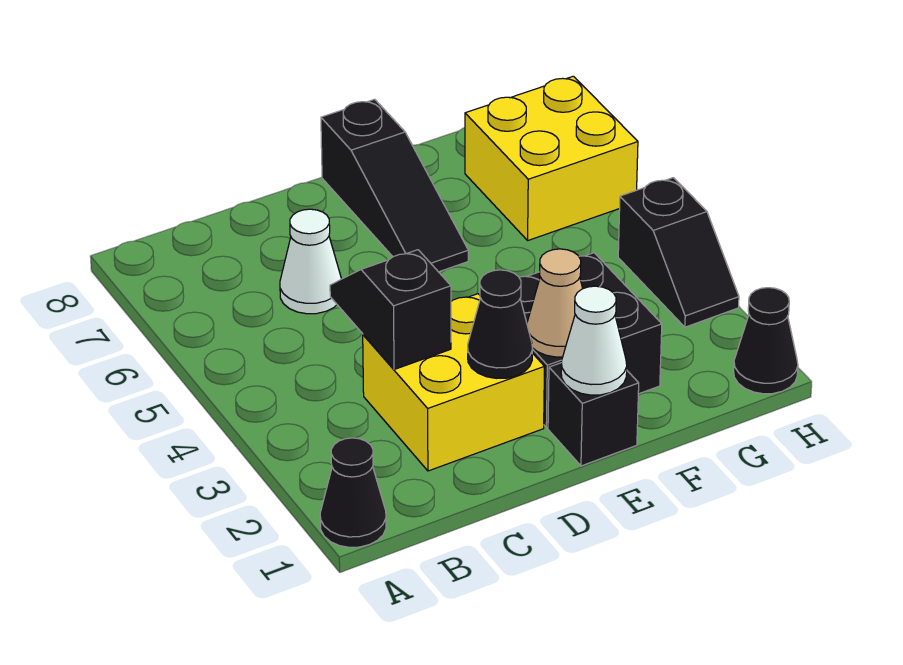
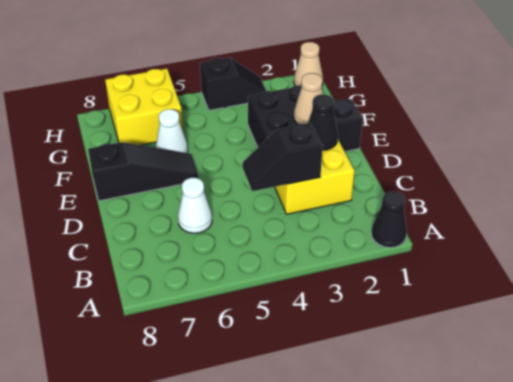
white cone E1 level 2 -> white cone F6 level 1
black cone H1 level 1 -> tan cone H1 level 1

